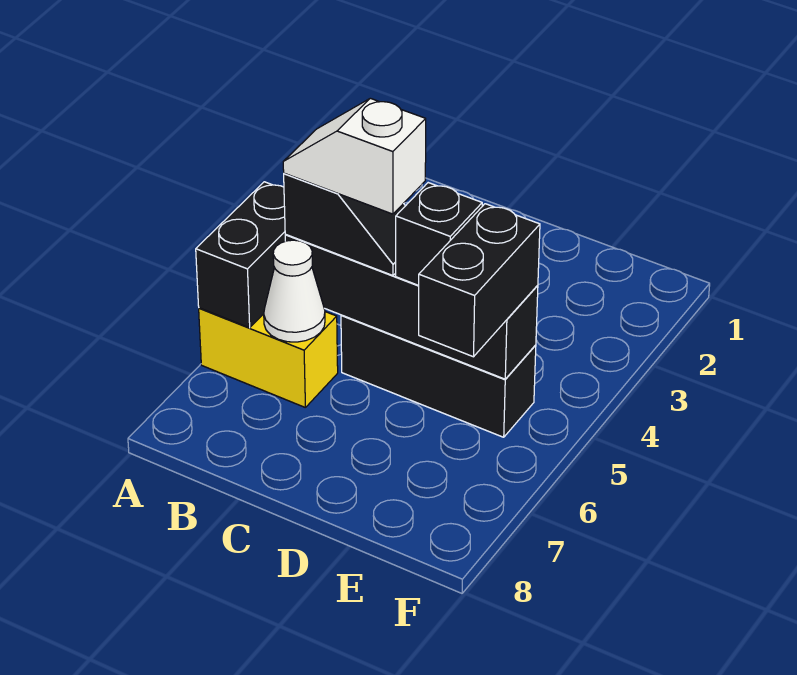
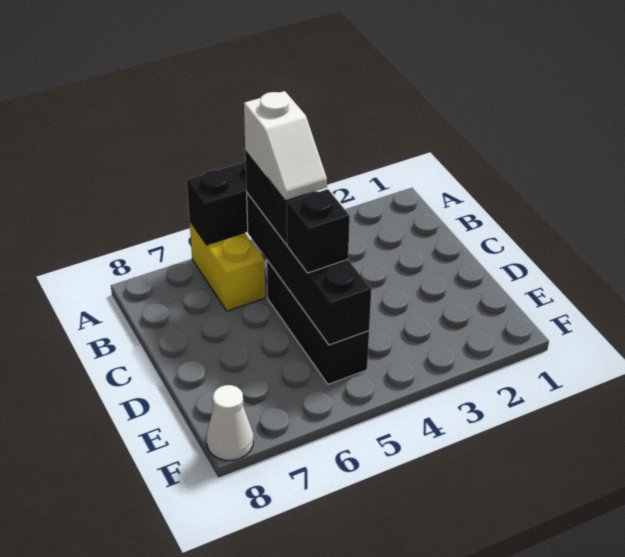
white slope B5:C5 level 4 top C -> white slope B5:C5 level 4 top B
white cone B6 level 2 -> white cone F8 level 1
black brick E5:E6 level 3 -> none

